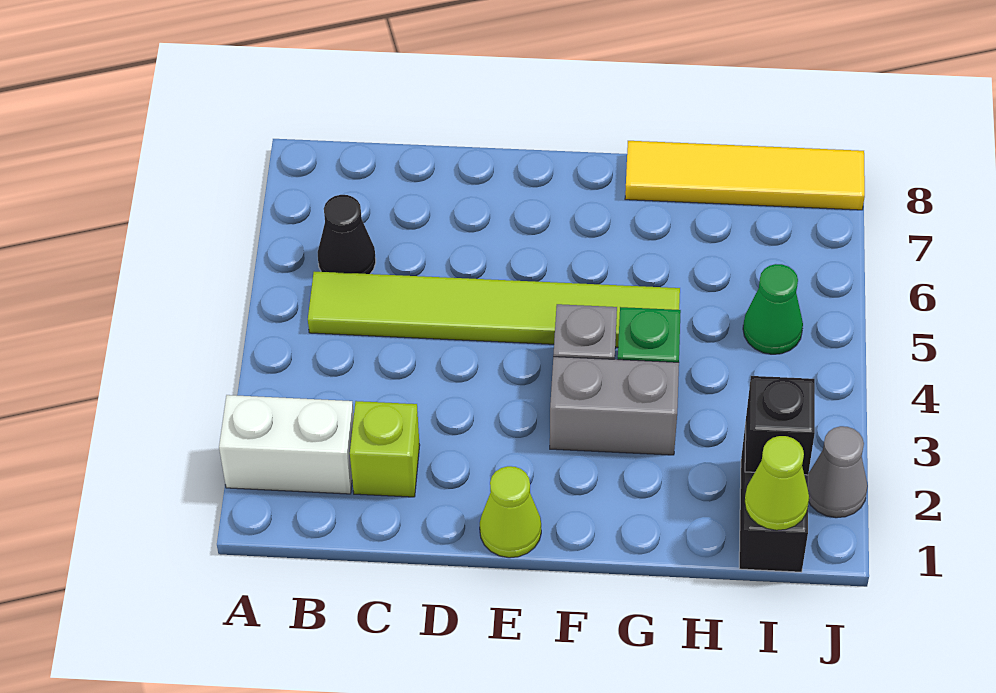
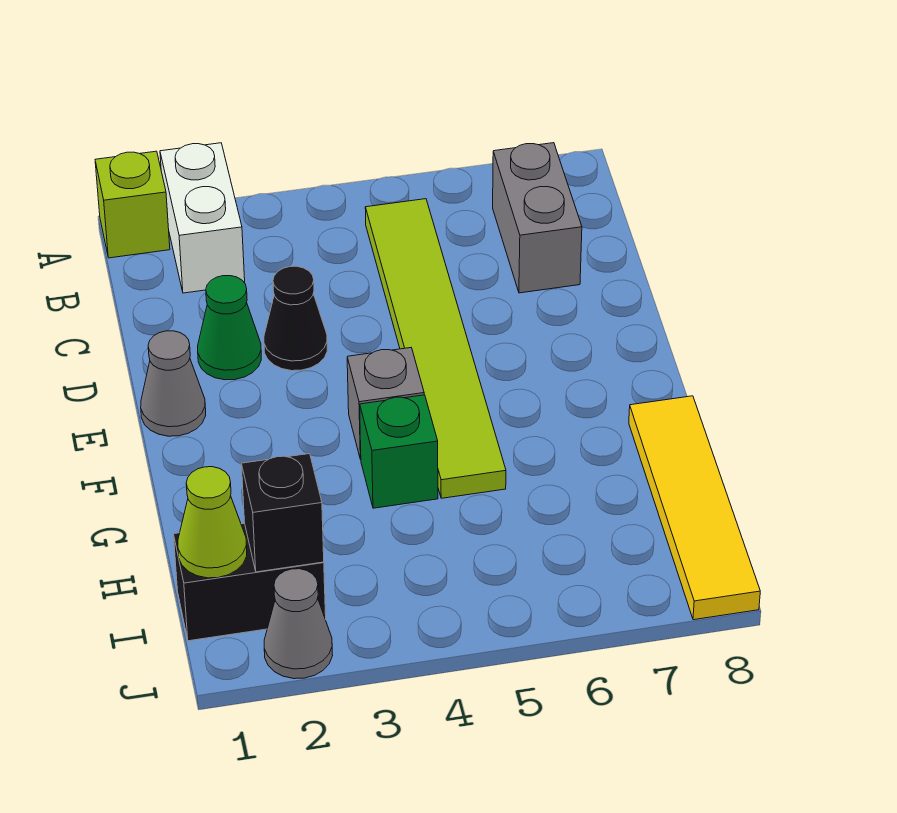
black cone B6 level 1 -> black cone D3 level 1
lime brick C2 level 1 -> lime brick A1 level 1
lime cone E1 level 1 -> grey cone E1 level 1
grey brick F3:G3 level 1 -> grey brick B7:C7 level 1
green cone I5 level 1 -> green cone D2 level 1

